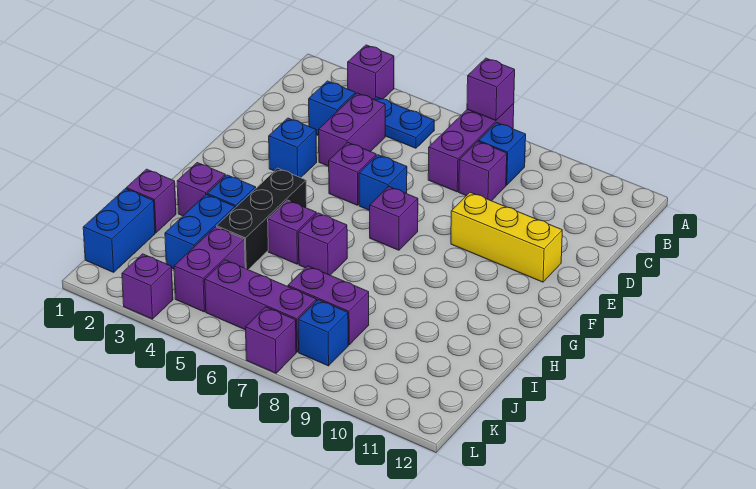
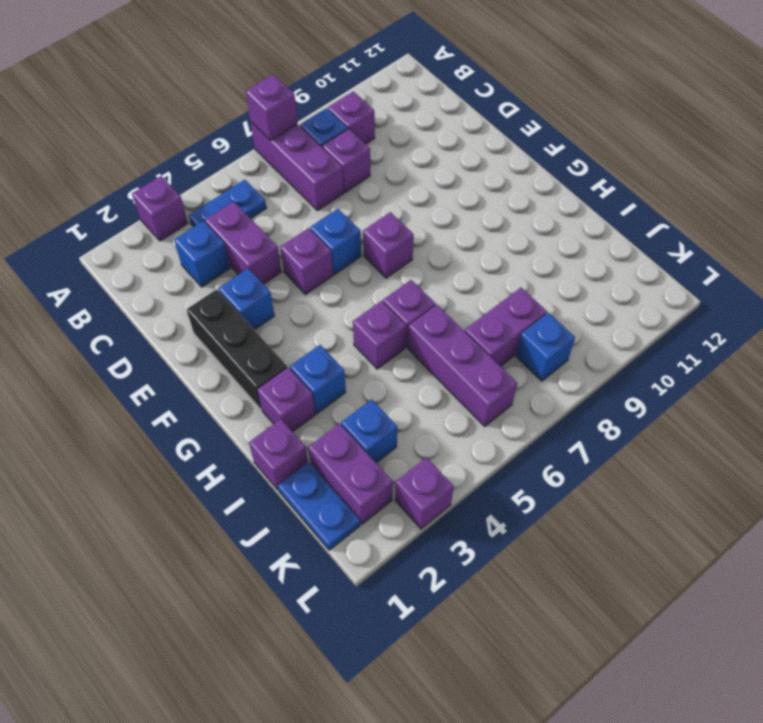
yellow brick E9:E11 level 1 -> none
black brick G4:I4 level 1 -> black brick E2:G2 level 1
blue brick I3:J3 level 1 -> blue brick J3 level 1
blue brick J1:K1 level 1 -> blue plate J1:K1 level 1
purple brick J4:K4 level 1 -> purple brick J2:K2 level 1
purple brick K5:K7 level 1 -> purple brick I6:K6 level 1
purple brick L7 level 1 -> purple brick B9 level 1

